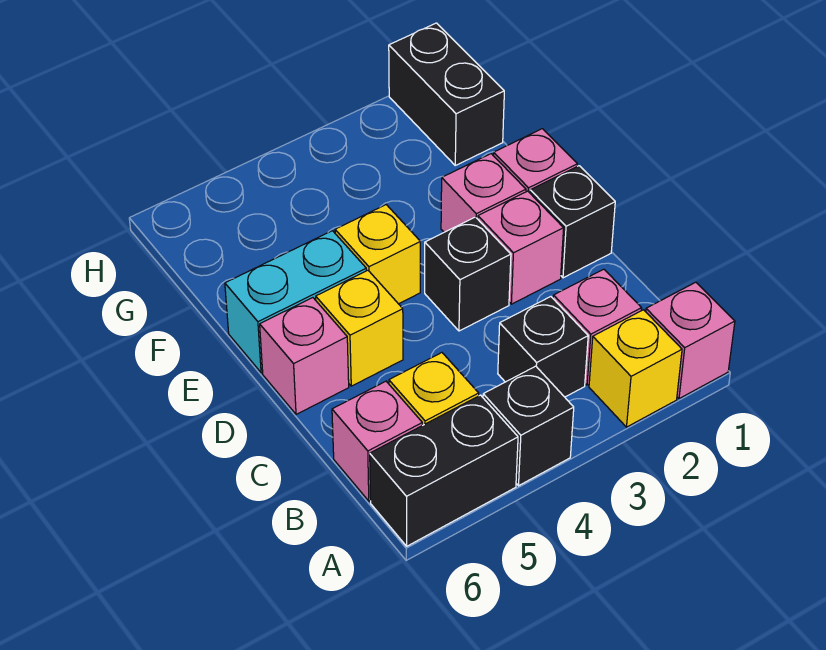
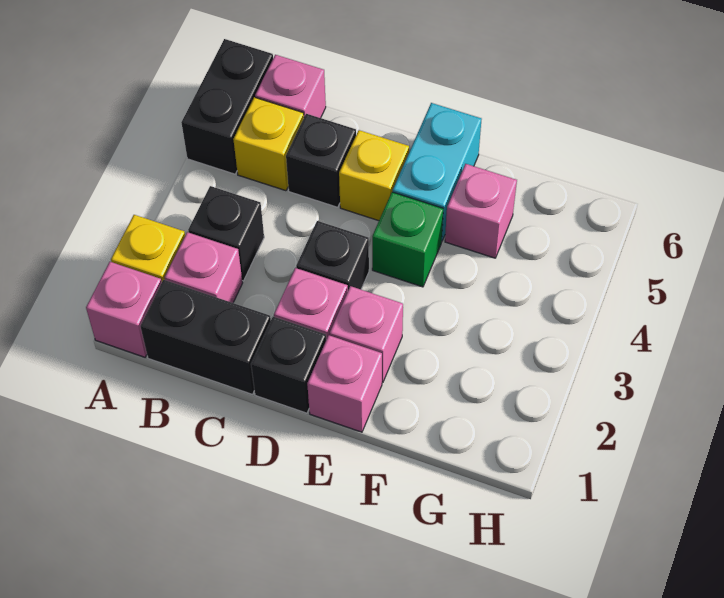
black brick A4 level 1 -> black brick C5 level 1
pink brick D6 level 1 -> pink brick F5 level 1
yellow brick E4 level 1 -> green brick E4 level 1
black brick G1:H1 level 1 -> black brick B1:C1 level 1

